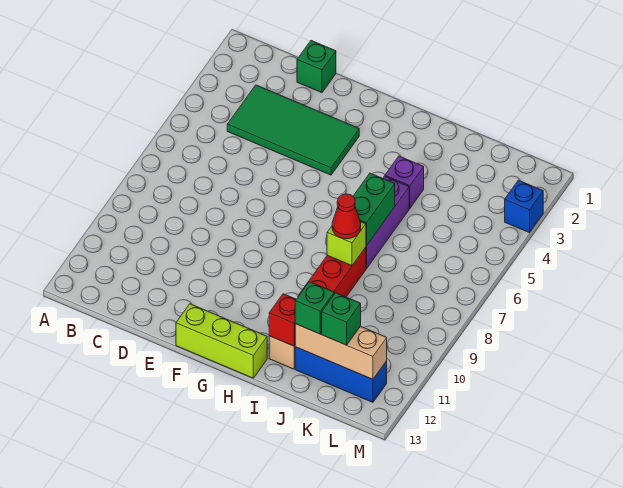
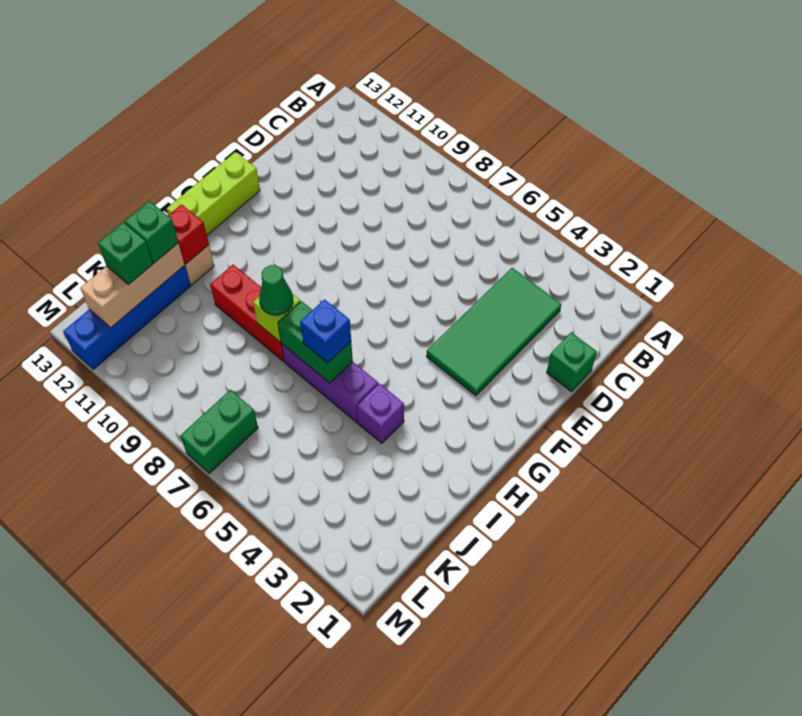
red cone I8 level 3 -> green cone I8 level 3
blue brick J12:L12 level 1 -> blue brick J12:M12 level 1
none -> green brick L7:M7 level 1
blue brick M3 level 1 -> blue brick I6 level 3

